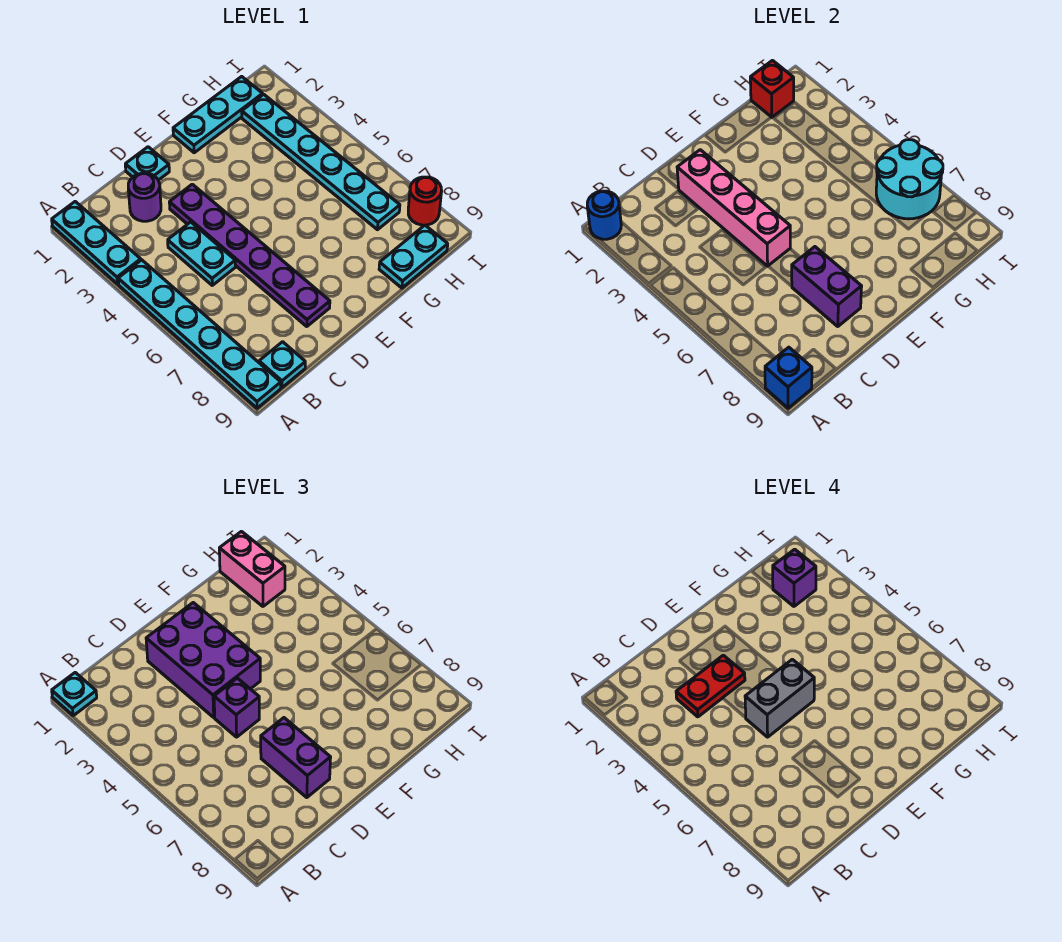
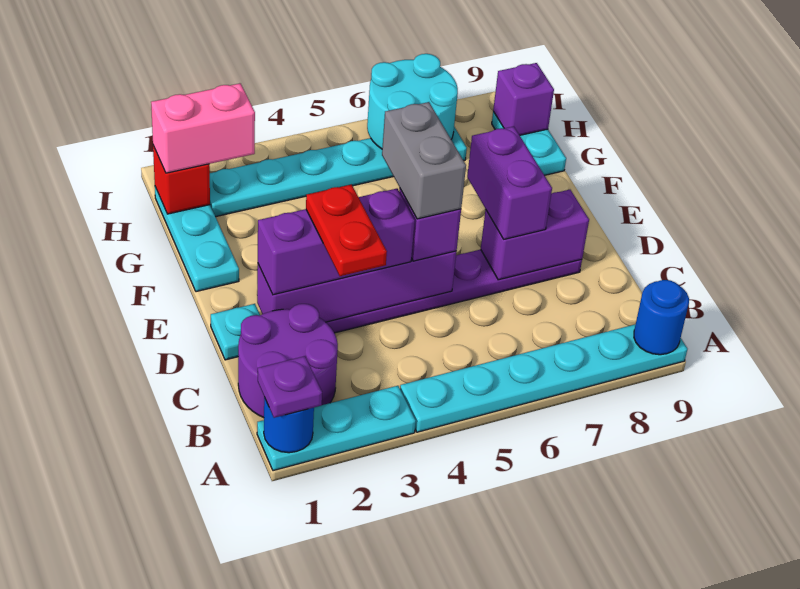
cyan plate A1 level 3 -> purple plate A1 level 3
blue brick A9 level 2 -> blue round brick A9 level 2
cyan plate B9 level 1 -> none
purple round brick C2 level 1 -> purple round brick B1:C2 level 1
cyan plate C4:C5 level 1 -> none
pink brick D2:D5 level 2 -> purple brick D2:D5 level 2
purple brick D2:E4 level 3 -> purple brick D2:D4 level 3
purple brick D7:D8 level 3 -> purple brick D7:E7 level 3
purple brick H2 level 4 -> purple brick H9 level 2
red round brick I8 level 1 -> none

